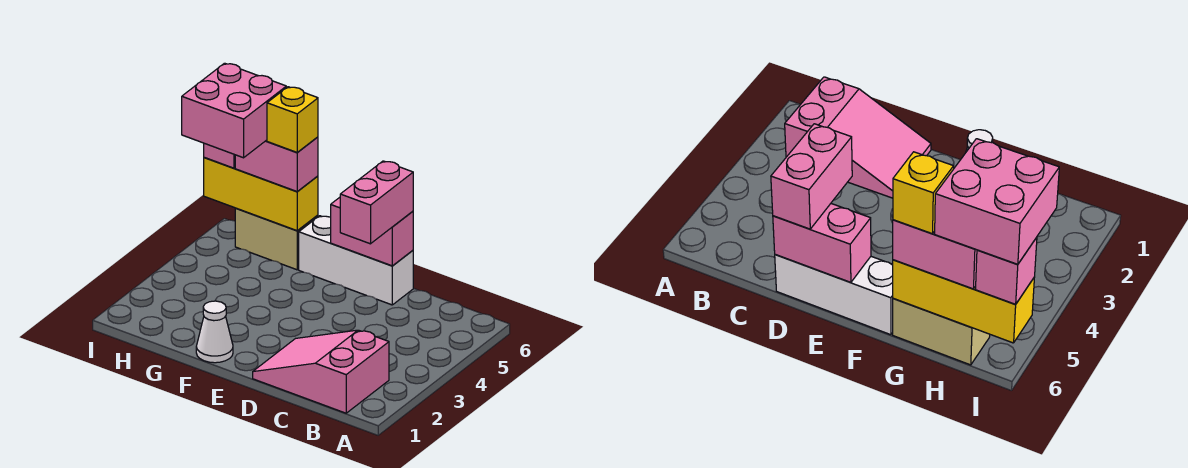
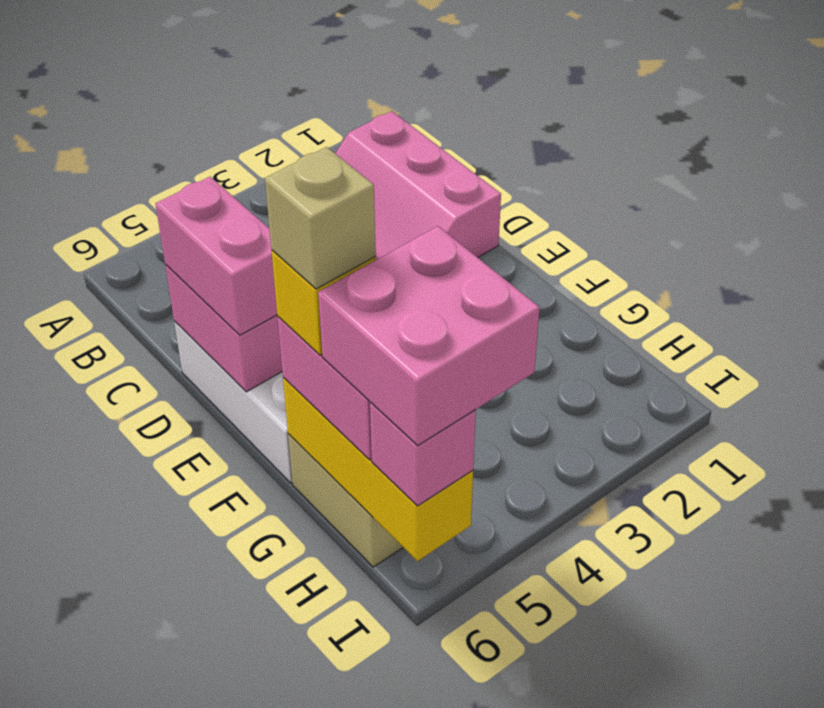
pink slope B1:D2 level 1 top B -> pink slope B1:D2 level 1 top 1
pink brick D5:D6 level 3 -> pink brick D6:E6 level 3
white cone F1 level 1 -> none
none -> tan brick G6 level 5

